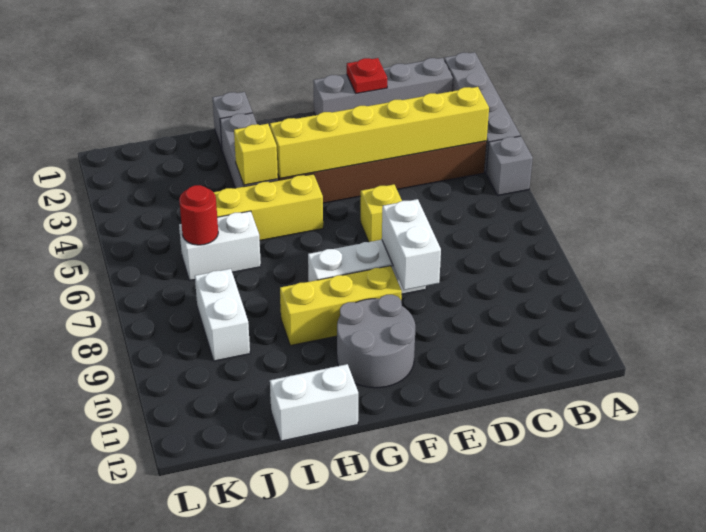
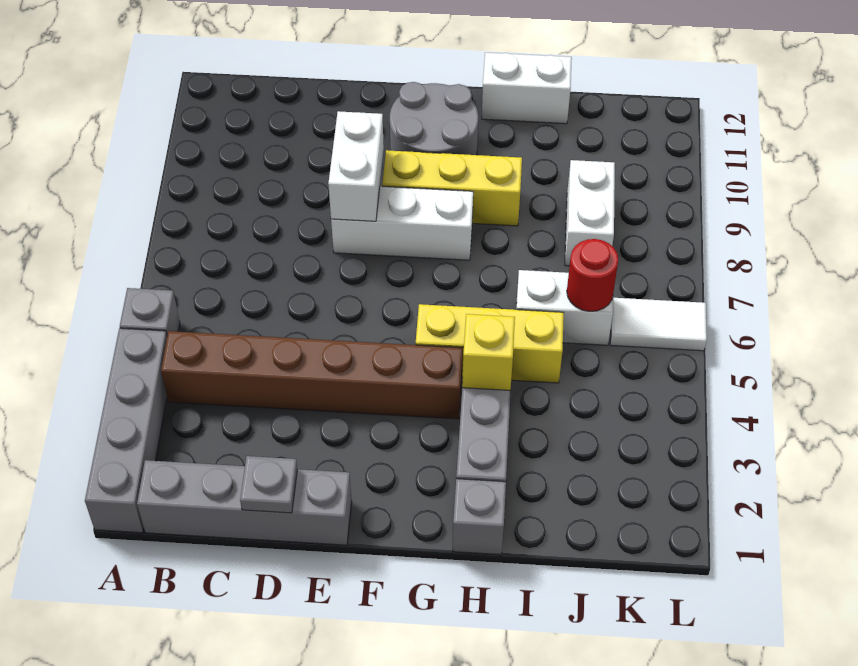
yellow brick B4:G4 level 2 -> none
red plate D1 level 2 -> grey plate D1 level 2
yellow brick E6 level 1 -> none
none -> white tile K6:L6 level 1

